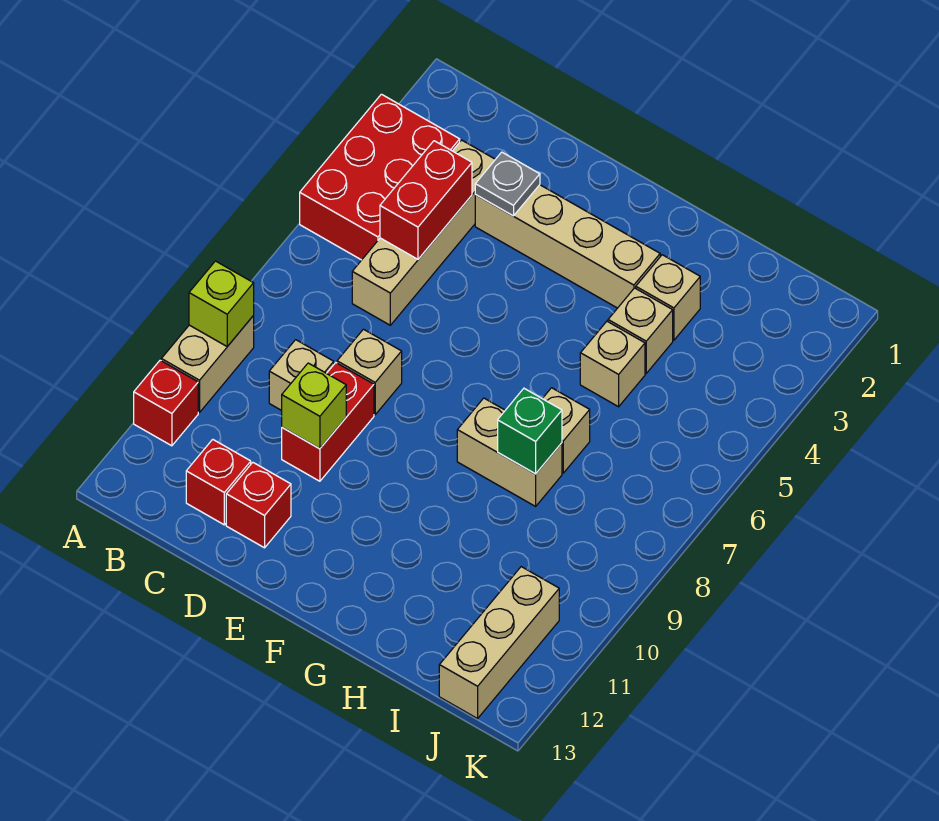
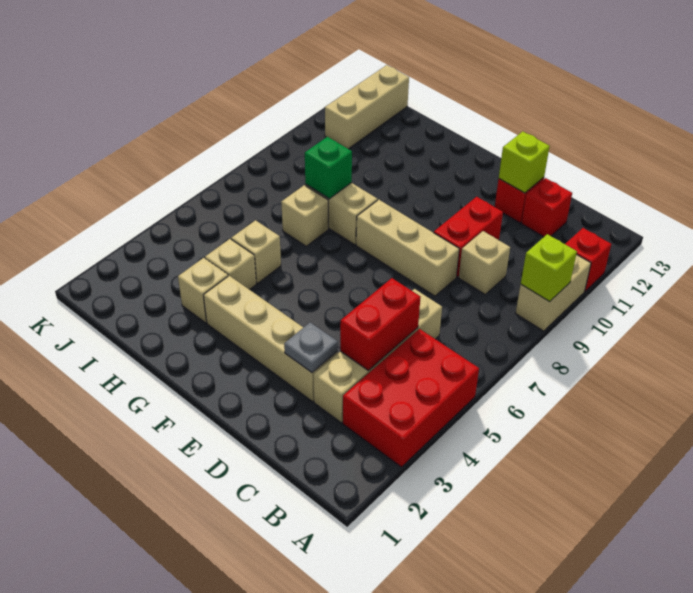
tan brick D8 level 1 -> tan brick D8:F8 level 1
lime brick D10 level 2 -> lime brick D12 level 2

